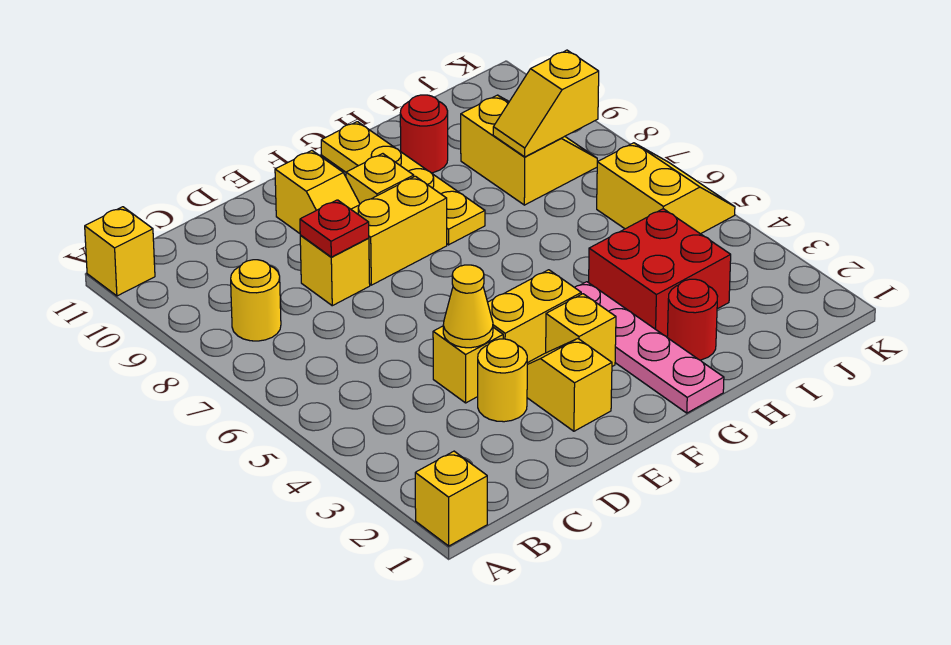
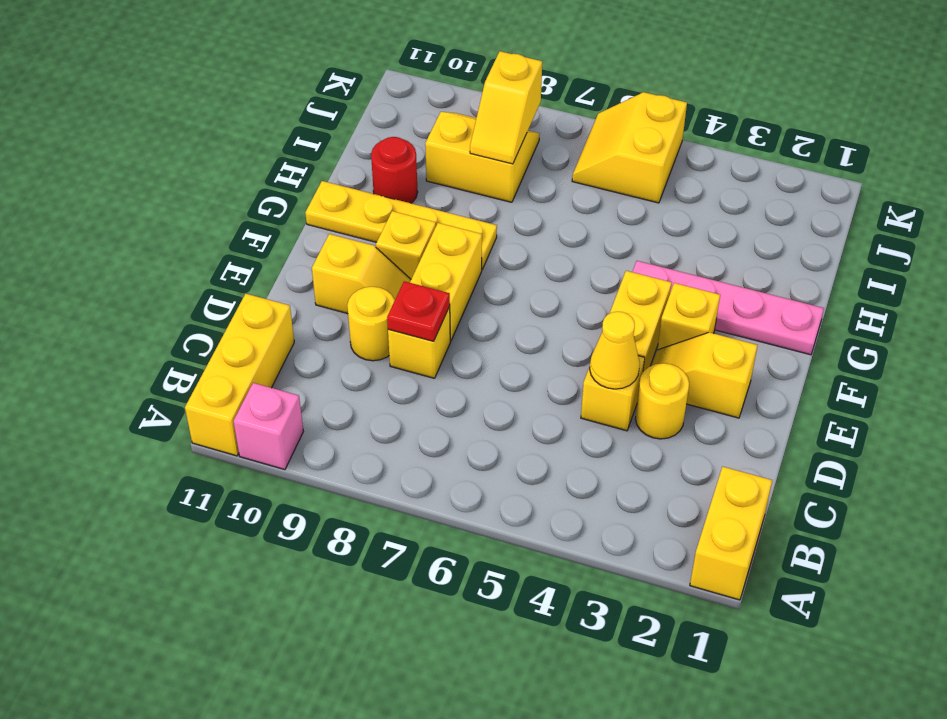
yellow brick A1 level 1 -> yellow brick A1:B1 level 1
none -> pink brick A10 level 1
yellow brick A11 level 1 -> yellow brick A11:C11 level 1
yellow round brick B8 level 1 -> yellow round brick D9 level 1
red round brick H2 level 1 -> none
red brick H3:I4 level 1 -> none
yellow slope J5:K6 level 1 top J -> yellow slope J5:K6 level 1 top 5

